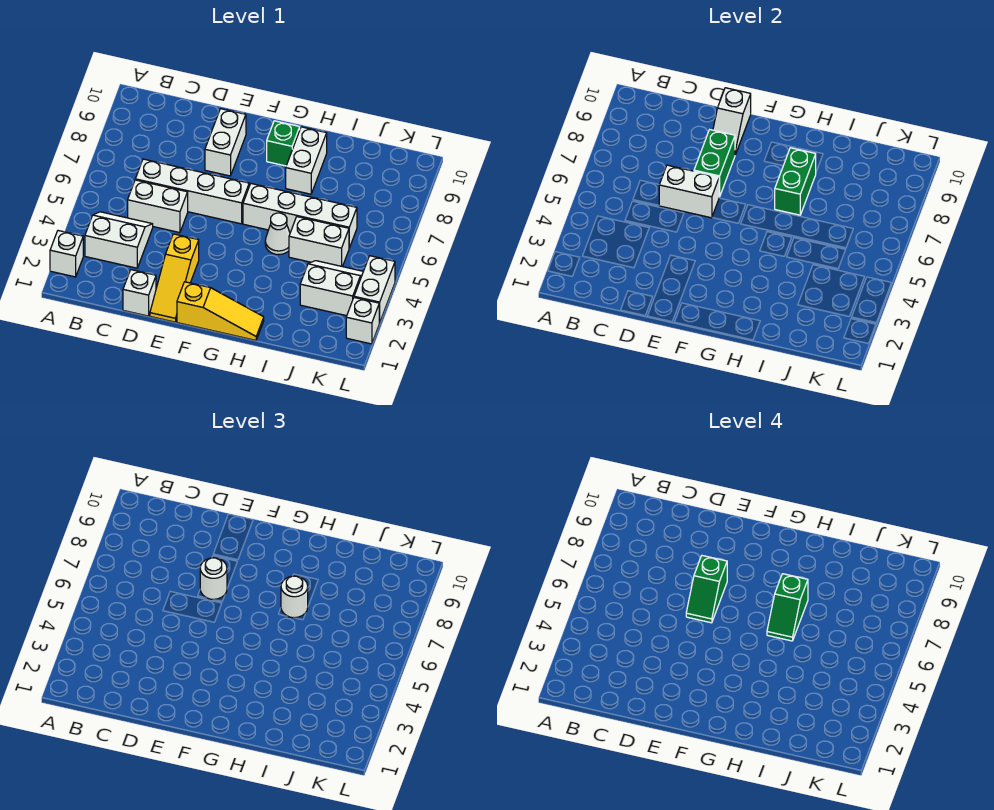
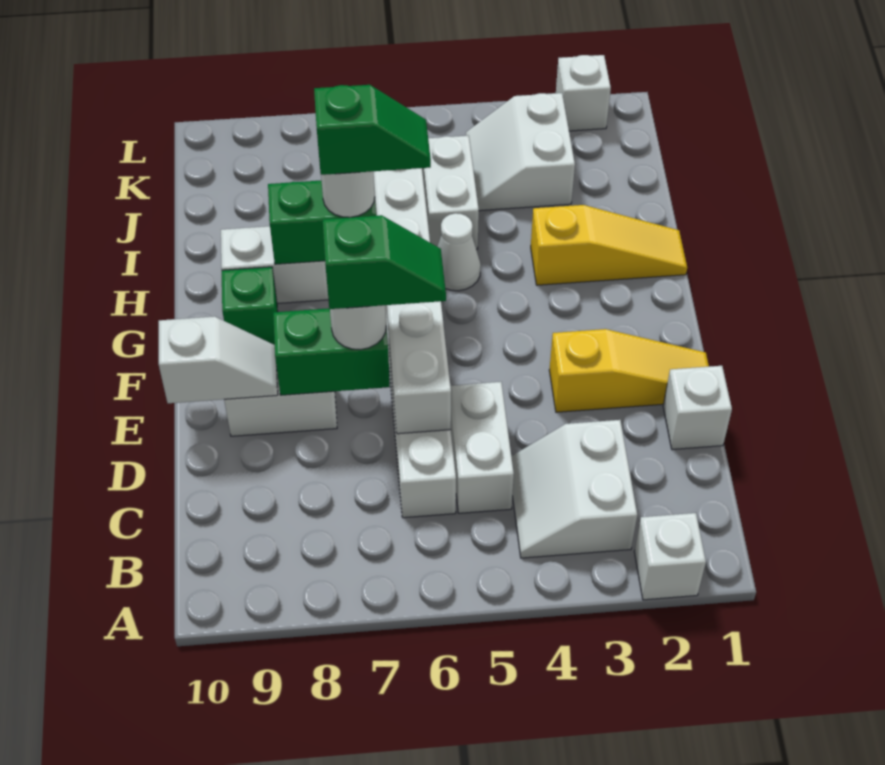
yellow slope F1:H1 level 1 top F -> yellow slope H1:H3 level 1 top 3
white brick L3:L4 level 1 -> none

